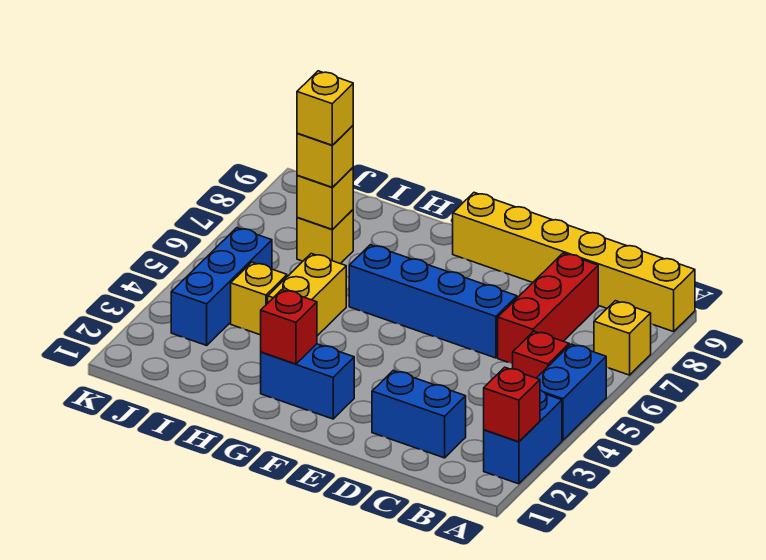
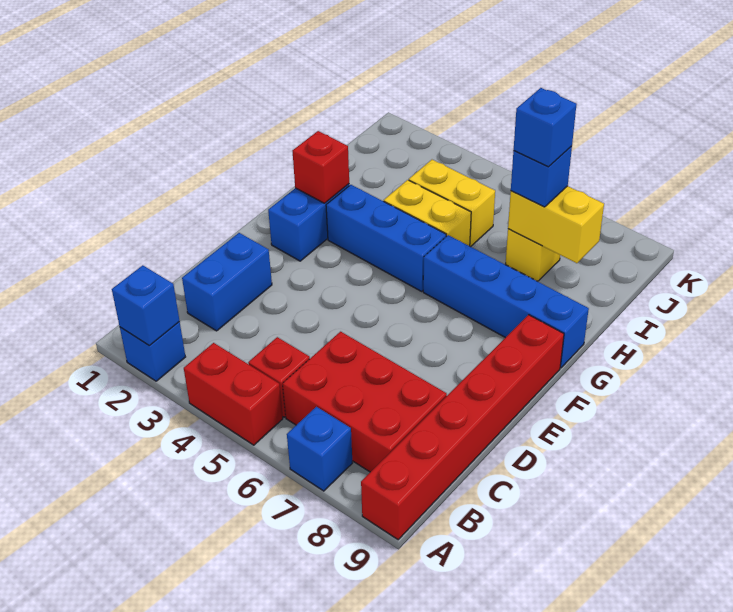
blue brick A2:A3 level 1 -> blue brick A2 level 1
red brick A2 level 2 -> blue brick A2 level 2
blue brick A4:A5 level 1 -> red brick A4:A5 level 1
yellow brick A7 level 1 -> blue brick A7 level 1
yellow brick A9:F9 level 1 -> red brick A9:F9 level 1
red brick C6:C8 level 1 -> red brick B6:C8 level 1
blue brick D6:G6 level 1 -> blue brick G6:G9 level 1
yellow brick I4 level 1 -> yellow brick I4:I5 level 1
yellow brick I7 level 2 -> yellow brick I7:I8 level 2
yellow brick I7 level 3 -> blue brick I7 level 3
yellow brick I7 level 4 -> blue brick I7 level 4
blue brick J3:J5 level 1 -> blue brick G3:G5 level 1

